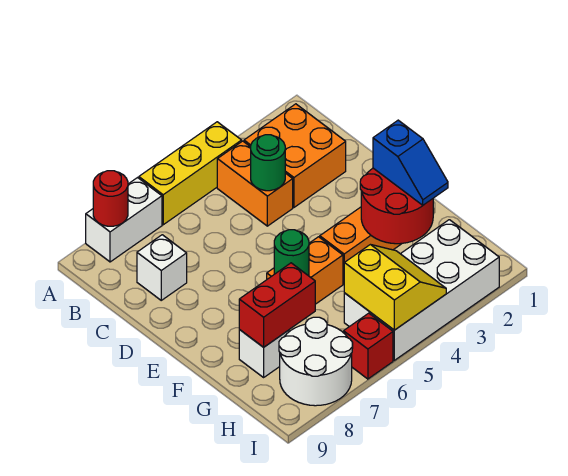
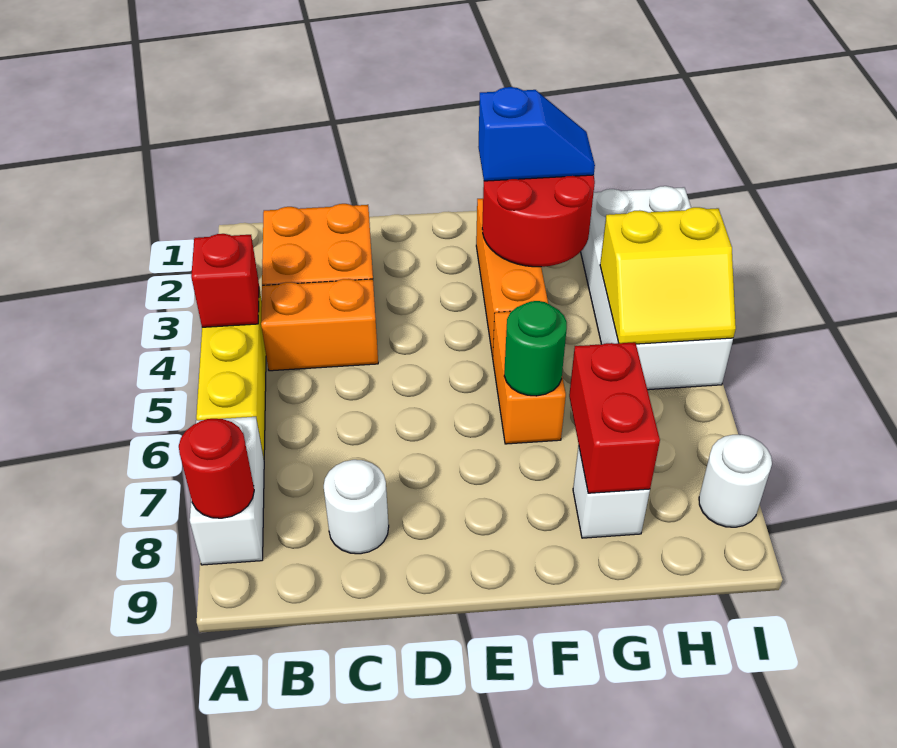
green round brick C4 level 2 -> none
white brick C8 level 1 -> white round brick C8 level 1
yellow slope H4:I5 level 2 top 5 -> yellow slope H4:I5 level 2 top 4
white round brick H7:I8 level 1 -> white round brick I8 level 1
red brick I6 level 1 -> red brick A4 level 2

